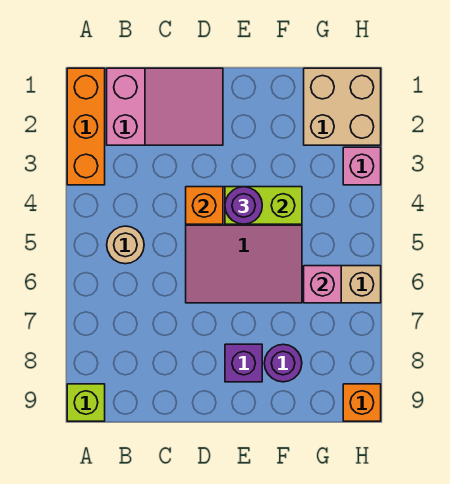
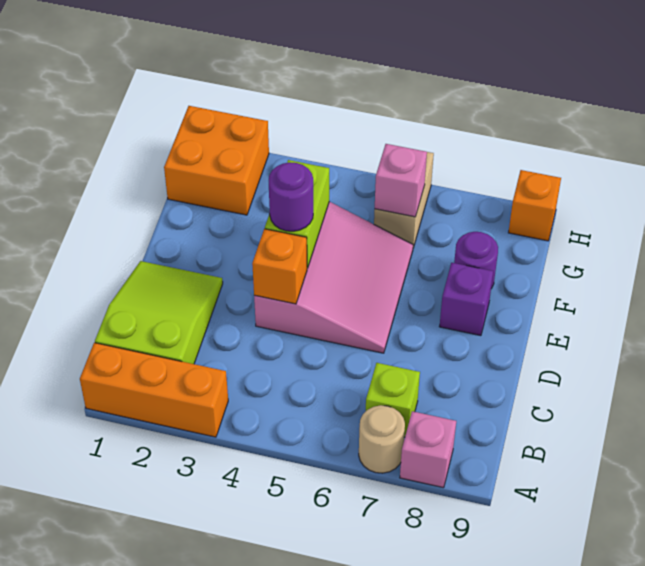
lime brick A9 level 1 -> lime brick B7 level 1
pink slope B1:D2 level 1 top B -> lime slope B1:D2 level 1 top B
tan round brick B5 level 1 -> tan round brick A7 level 1
tan brick G1:H2 level 1 -> orange brick G1:H2 level 1
pink brick H3 level 1 -> pink brick A8 level 1

